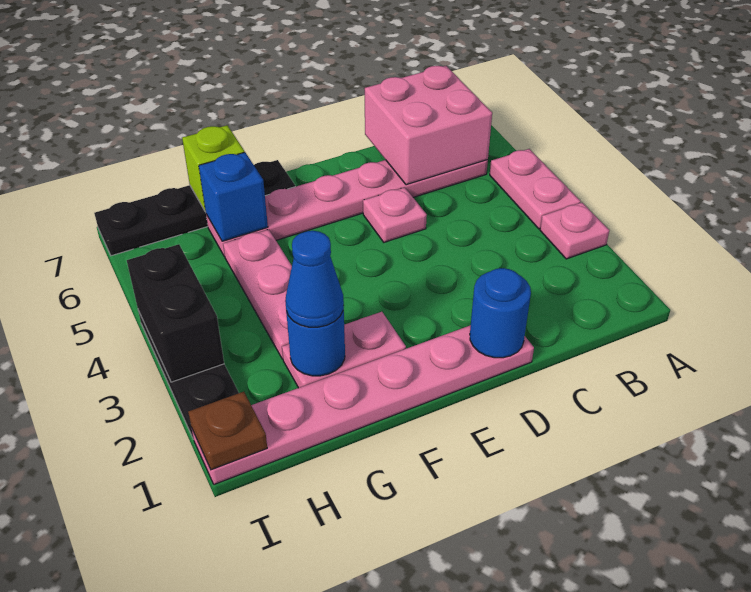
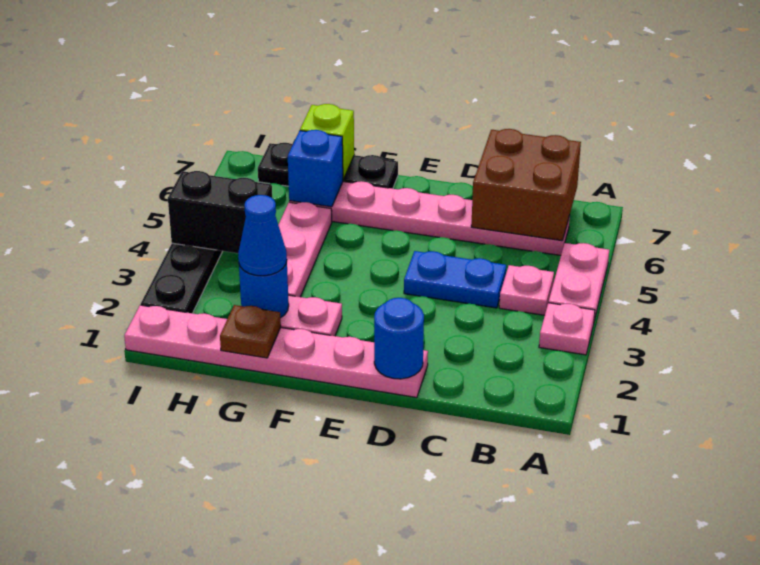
pink brick B6:C7 level 2 -> brown brick B6:C7 level 2
none -> blue plate C4:D4 level 1
pink plate D5 level 1 -> pink plate B4 level 1
black plate F7:I7 level 1 -> black plate F7:H7 level 1
brown plate I1 level 2 -> brown plate G1 level 2
black brick I3:I4 level 2 -> black brick H4:I4 level 2

